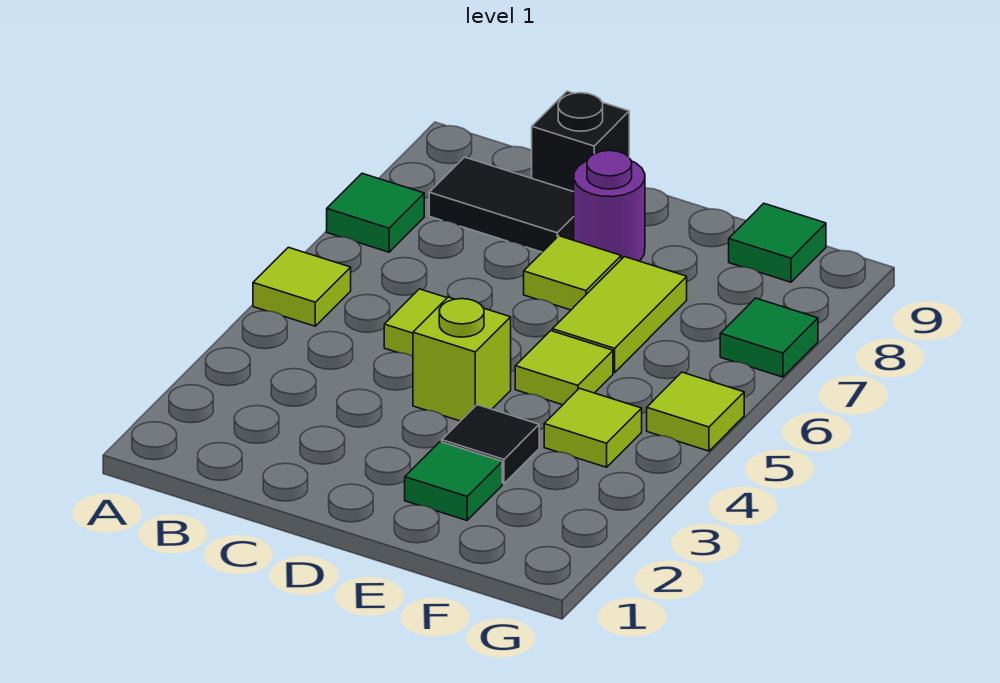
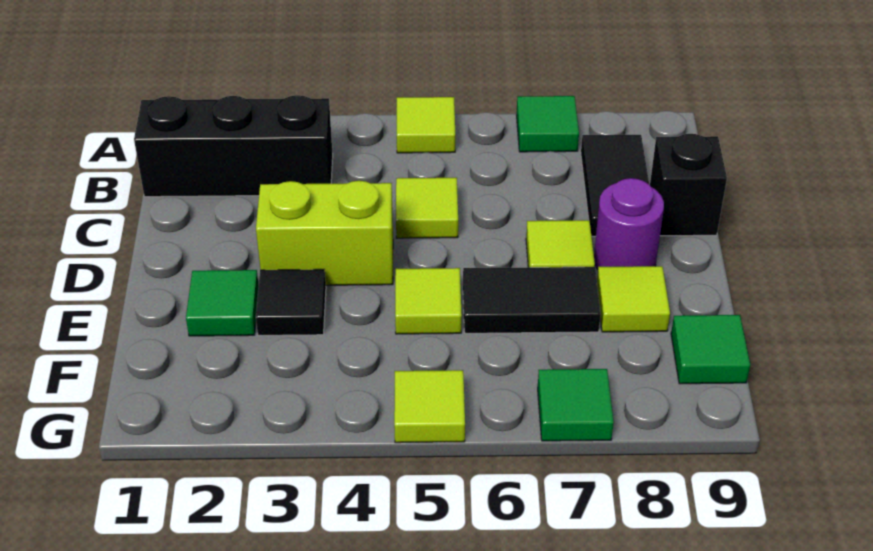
none -> black brick B1:B3 level 1
lime brick D4 level 1 -> lime brick D3:D4 level 1
lime tile E6:E7 level 1 -> black tile E6:E7 level 1
lime tile F4 level 1 -> lime tile E8 level 1

